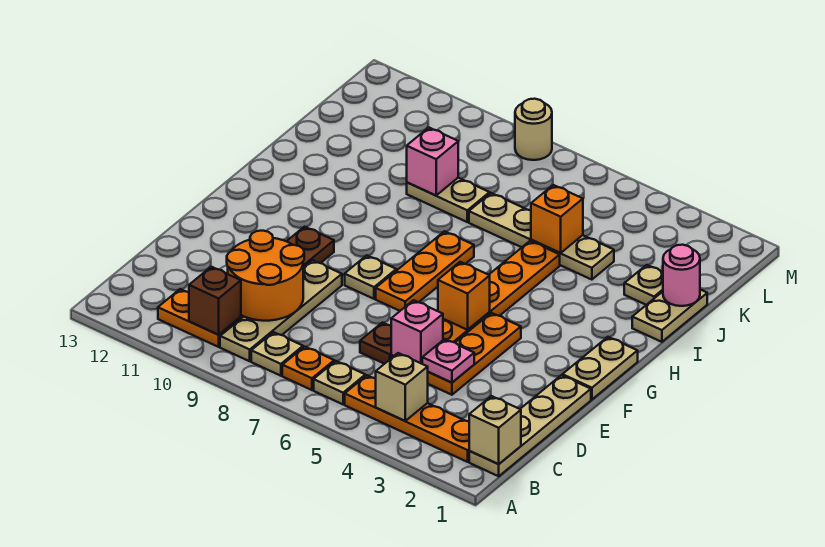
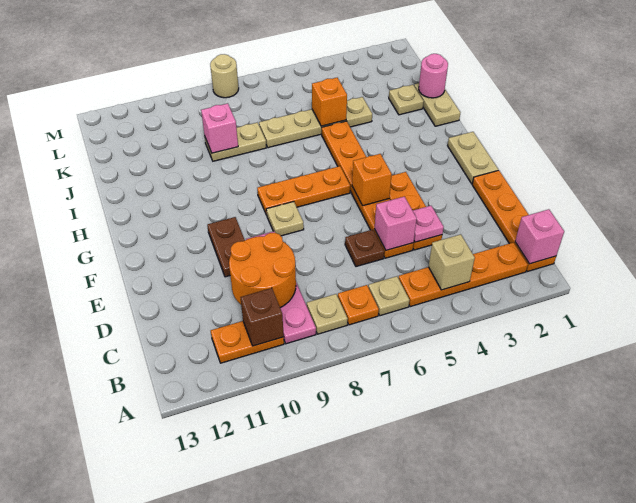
tan plate B1:E1 level 1 -> orange plate B1:E1 level 1
tan brick B1 level 2 -> pink brick B1 level 2
tan plate B9:E9 level 1 -> pink plate B9:E9 level 1
orange plate F7:H7 level 1 -> orange plate G6:G8 level 1

